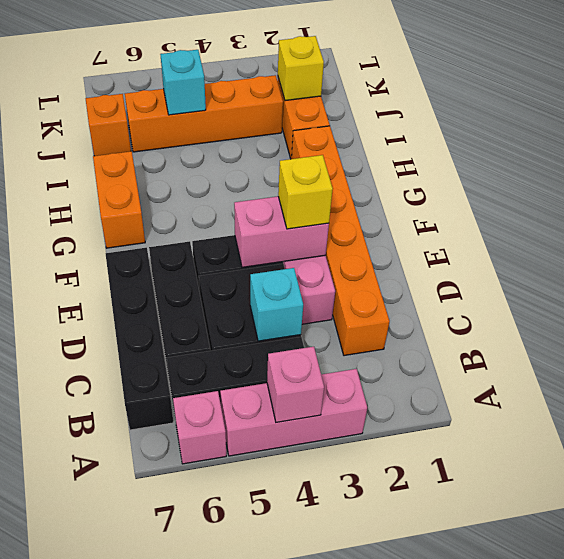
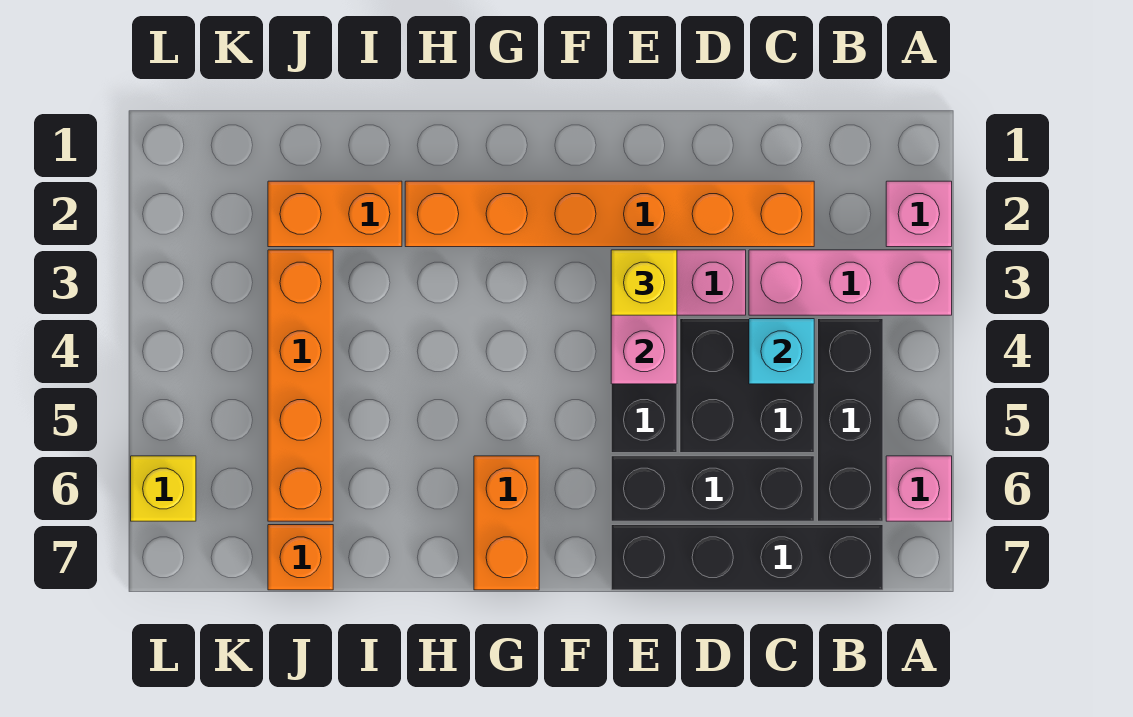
pink brick A3:A5 level 1 -> pink brick A3:C3 level 1
pink brick A4 level 2 -> pink brick A2 level 1
orange brick G7:H7 level 1 -> orange brick G6:G7 level 1
yellow brick J2 level 2 -> yellow brick L6 level 1
cyan brick J5 level 2 -> none

